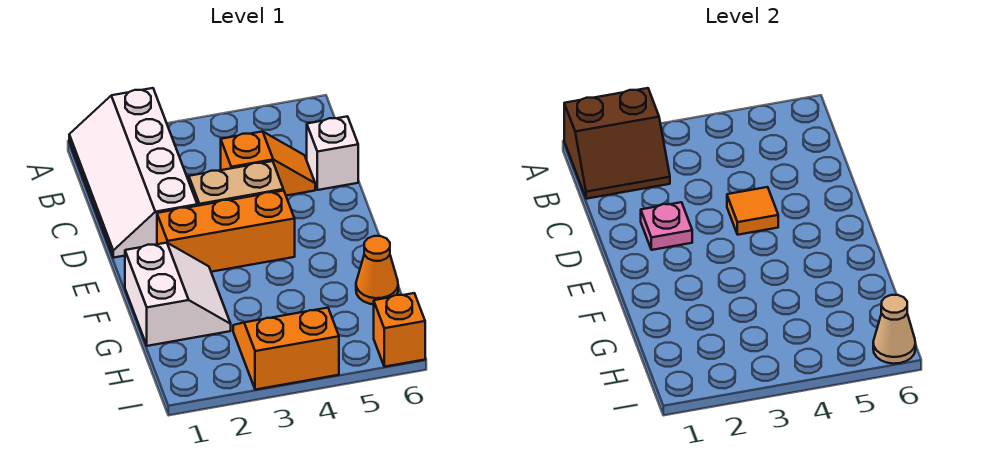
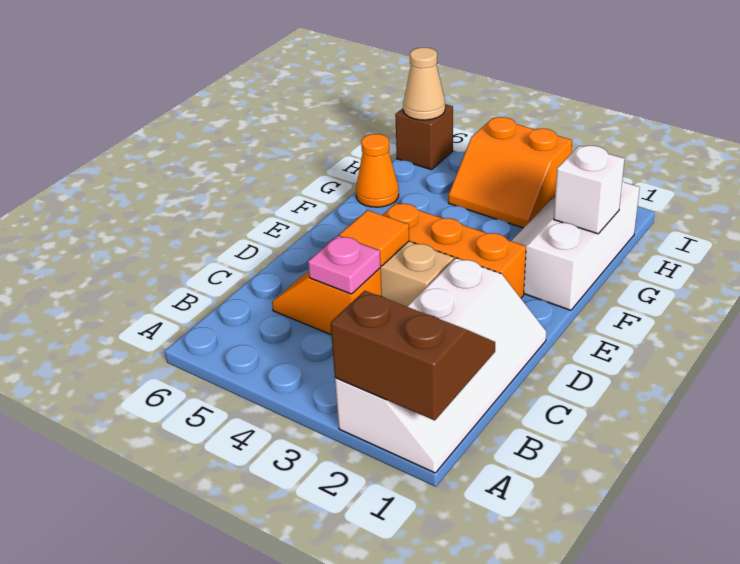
white brick C6 level 1 -> white brick G1 level 2
pink plate D2 level 2 -> pink plate C4 level 2
white slope F1:G2 level 1 top 1 -> white slope F1:H2 level 1 top 1
orange brick I6 level 1 -> brown brick I6 level 1

